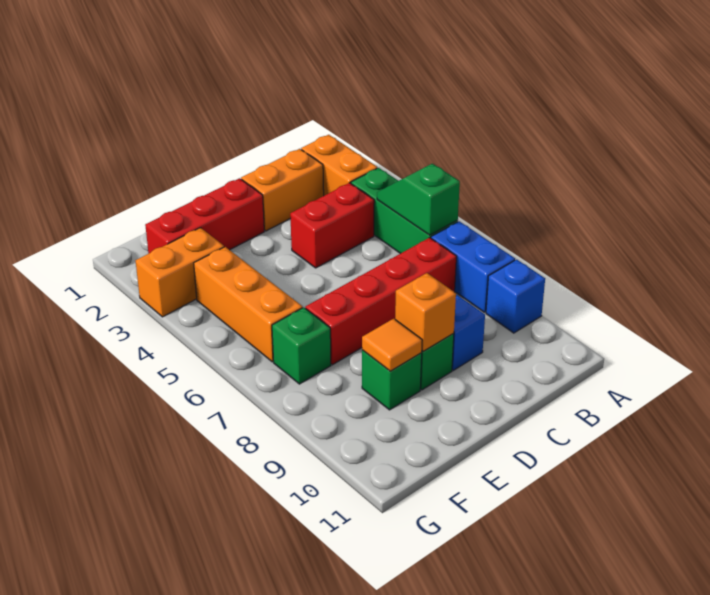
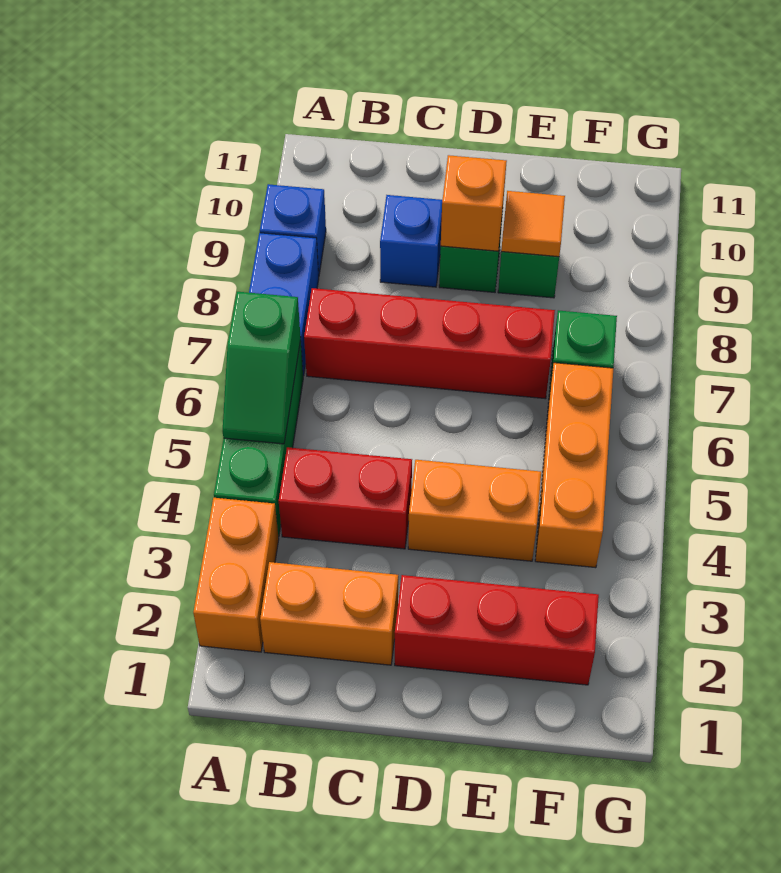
orange brick F3:G3 level 1 -> orange brick D4:E4 level 1

